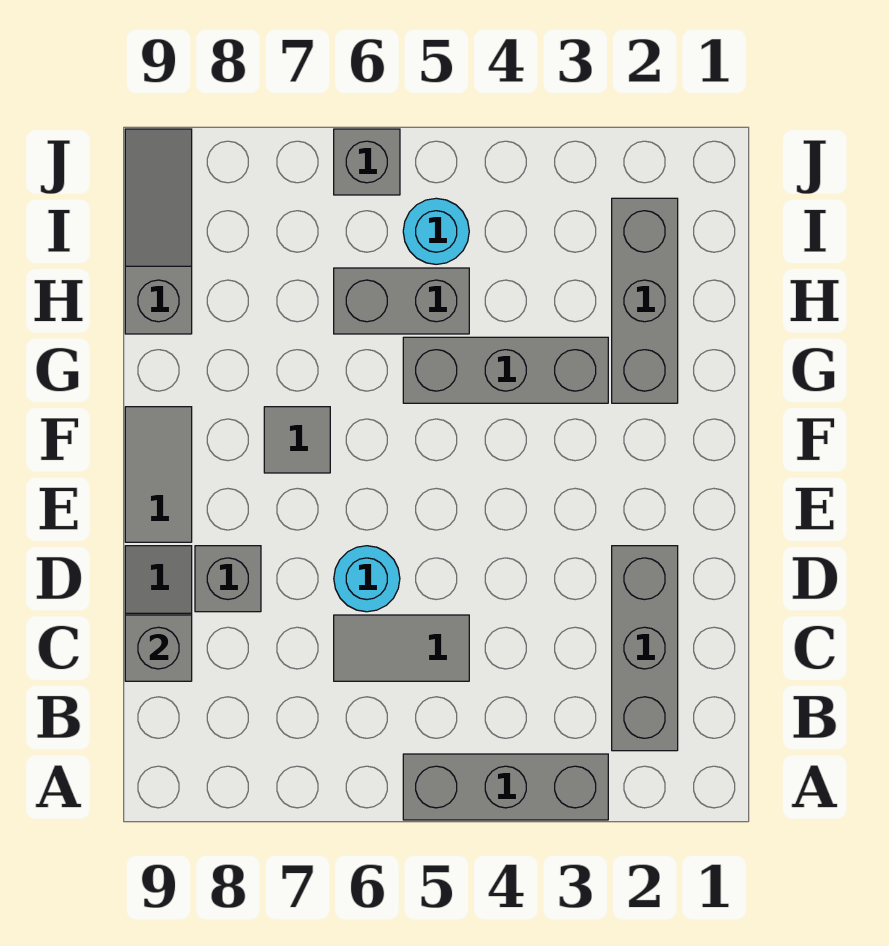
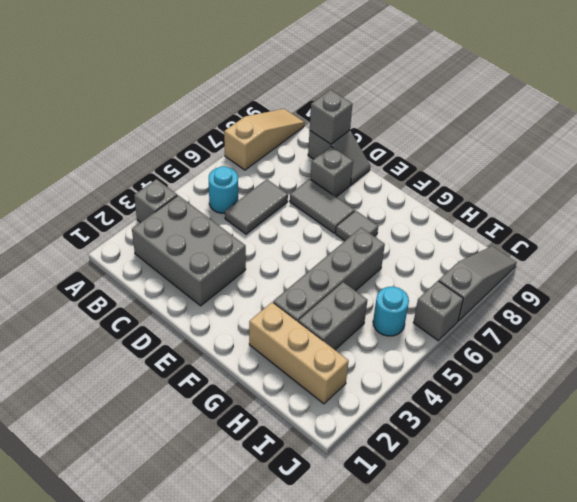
grey brick A3:A5 level 1 -> grey brick A3 level 1
none -> tan slope A7:A9 level 1 top 7
grey brick B2:D2 level 1 -> grey brick B2:D3 level 1
cyan round brick D6 level 1 -> cyan round brick B5 level 1
grey tile E9:F9 level 1 -> grey tile D7:E7 level 1
grey brick G2:I2 level 1 -> tan brick G2:I2 level 1
grey brick G3:G5 level 1 -> grey brick G3:G6 level 1
grey brick H5:H6 level 1 -> grey brick H3:H4 level 1
grey slope H9:J9 level 1 top H -> grey slope J7:J9 level 1 top 7

